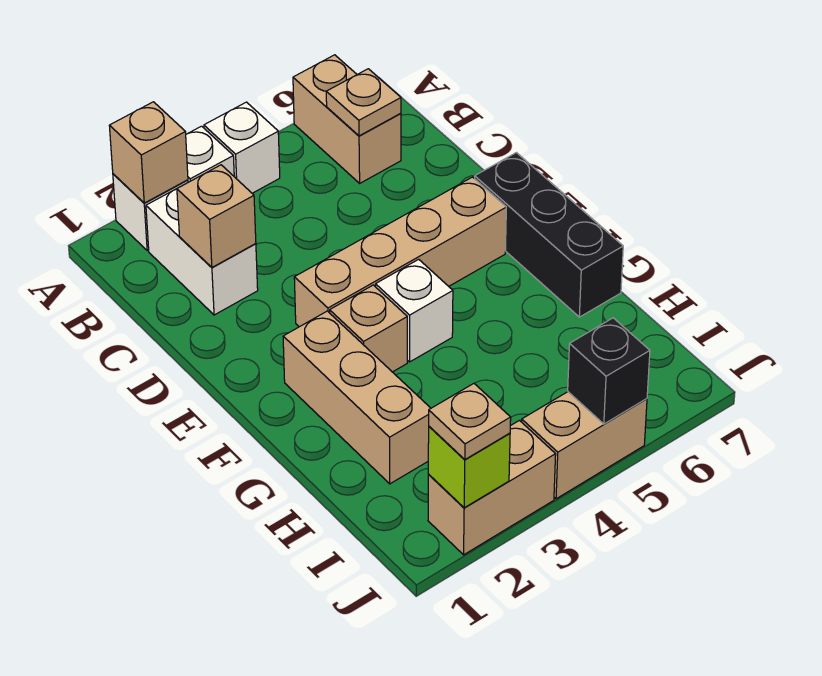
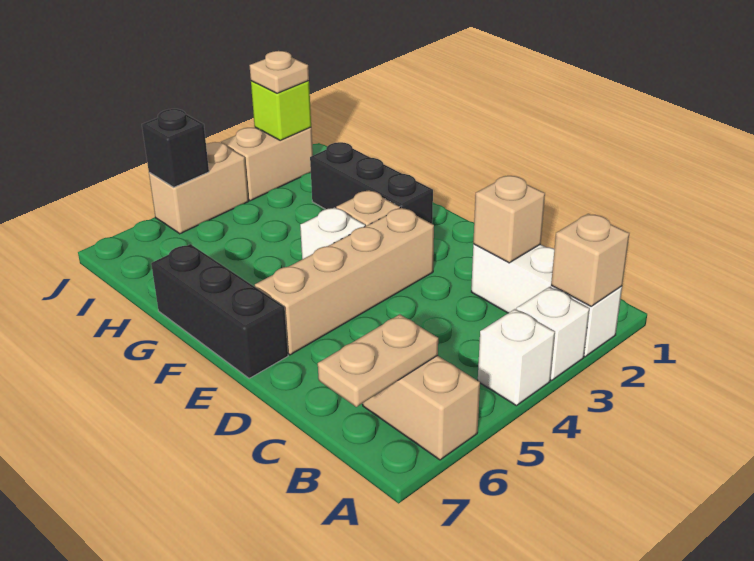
tan plate B6 level 2 -> tan plate B6:B7 level 2
tan brick F2:H2 level 1 -> black brick F2:H2 level 1

